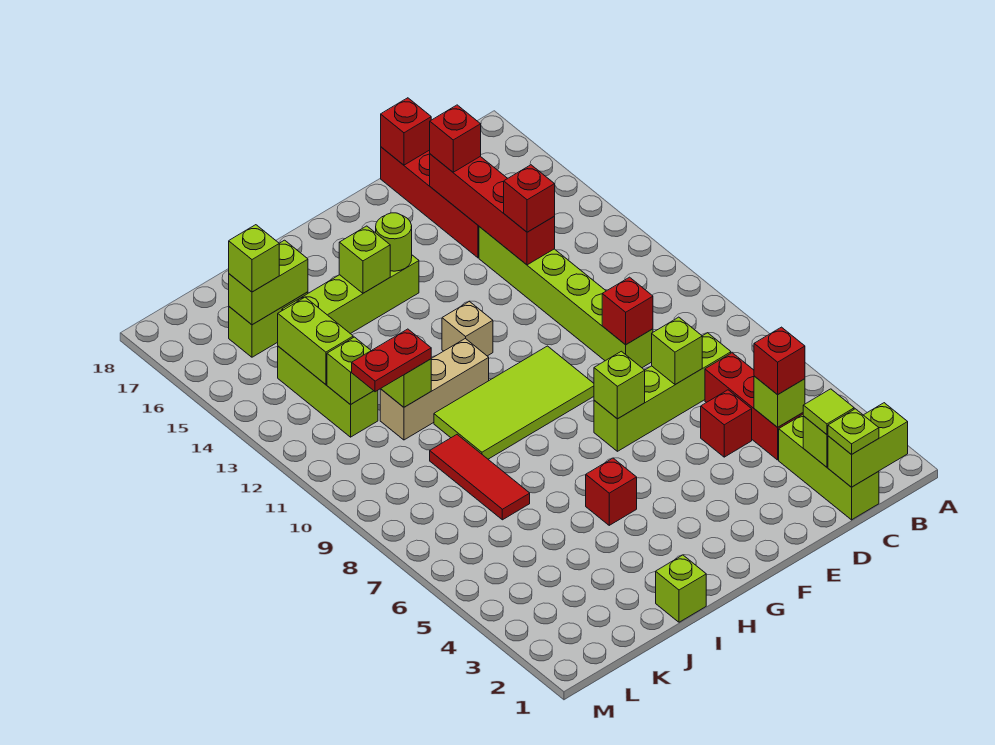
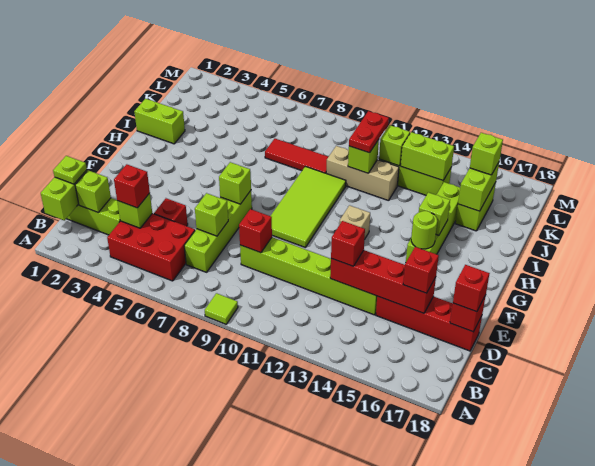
lime tile C2 level 3 -> lime tile A9 level 1
red brick C4:C6 level 1 -> red brick B4:C6 level 1
red brick H5 level 1 -> red brick D18 level 3
tan brick H11:J11 level 1 -> tan brick J10:J12 level 1
lime brick I1 level 1 -> lime brick I1:I2 level 1

